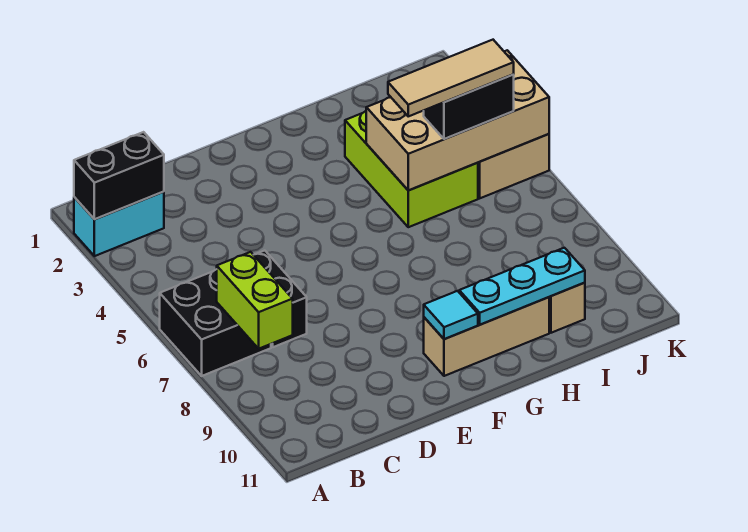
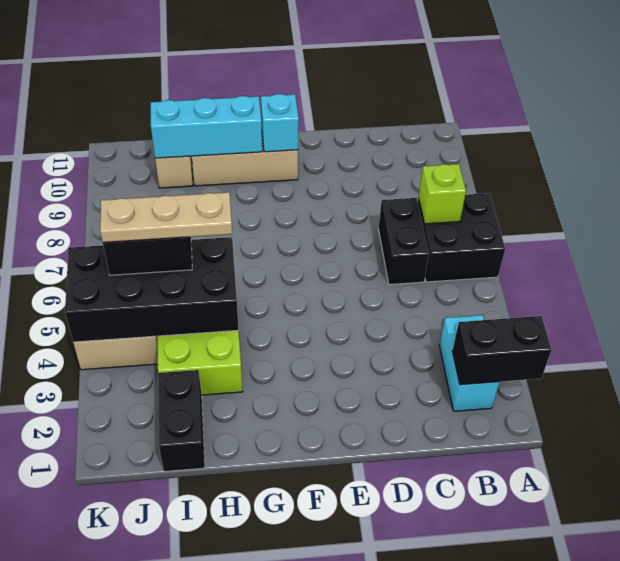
cyan brick A2:B2 level 1 -> cyan brick B2:B3 level 1
lime brick B7:B8 level 2 -> lime brick B7 level 2
cyan tile F10 level 2 -> cyan brick F10 level 2
cyan plate G10:I10 level 2 -> cyan brick G10:I10 level 2
tan brick H4:K5 level 2 -> black brick H4:K5 level 2
tan tile H5:J5 level 4 -> tan plate H5:J5 level 4
none -> black brick I1:I2 level 1

